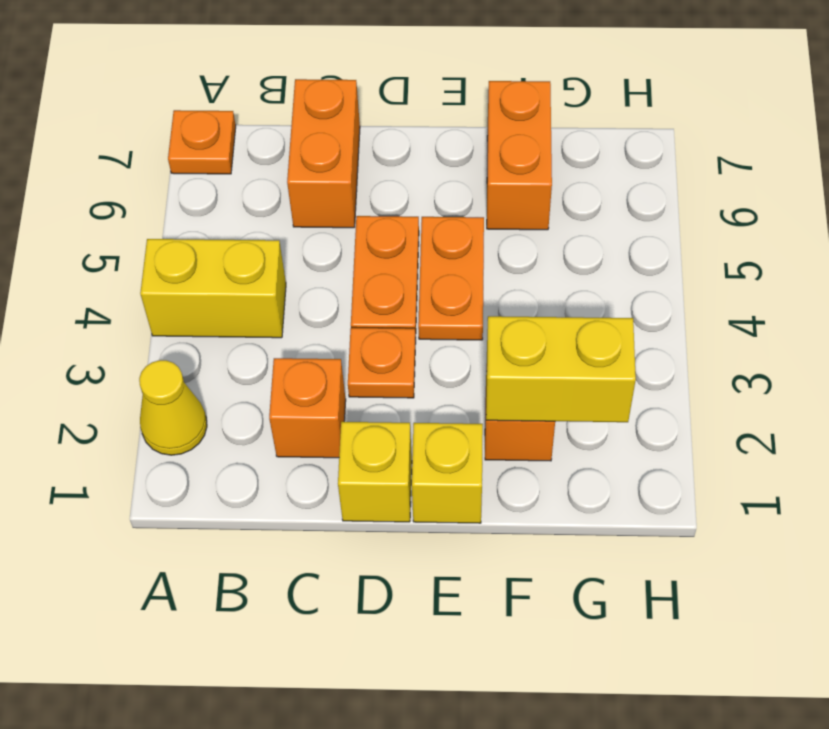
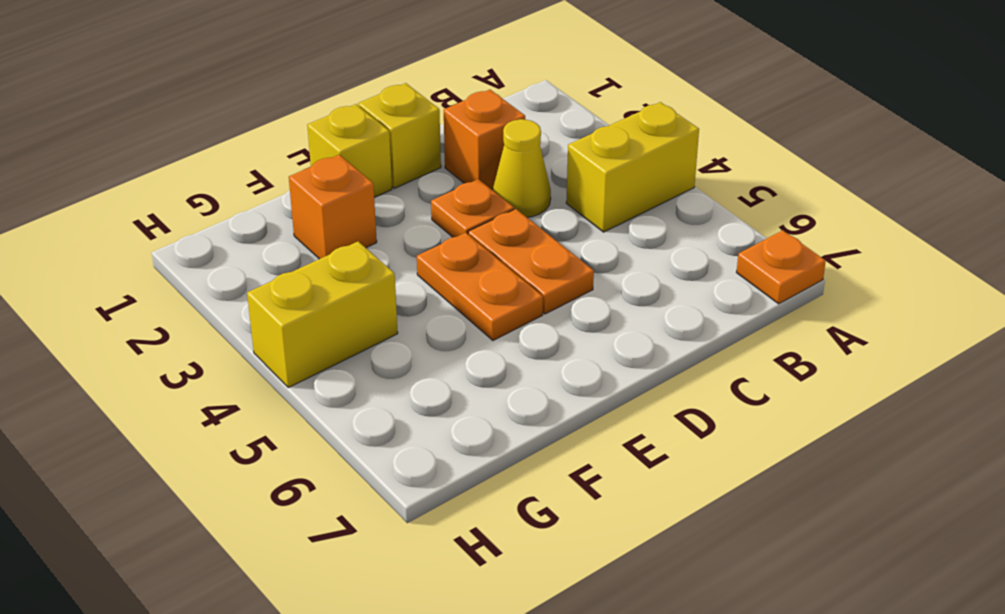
yellow cone A2 level 1 -> yellow cone C3 level 1
orange brick C6:C7 level 1 -> none
yellow brick F2:G2 level 2 -> yellow brick G4:H4 level 1
orange brick F6:F7 level 1 -> none

